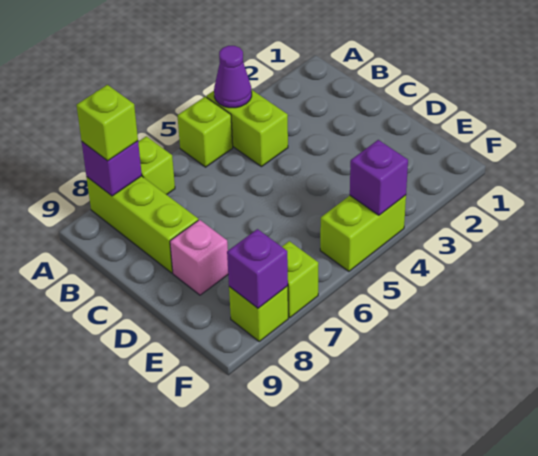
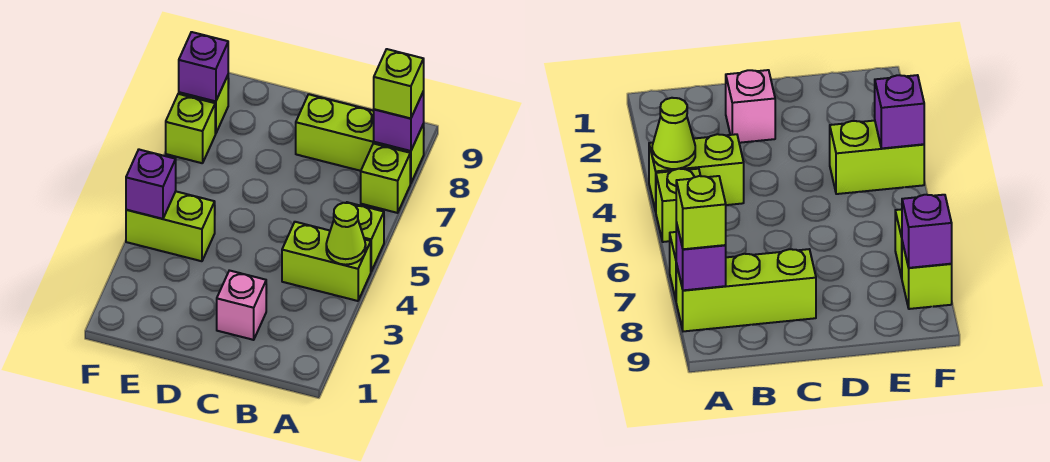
purple cone A4 level 2 -> lime cone A4 level 2
pink brick D8 level 1 -> pink brick C2 level 1
lime brick F4:F5 level 1 -> lime brick E4:F4 level 1

